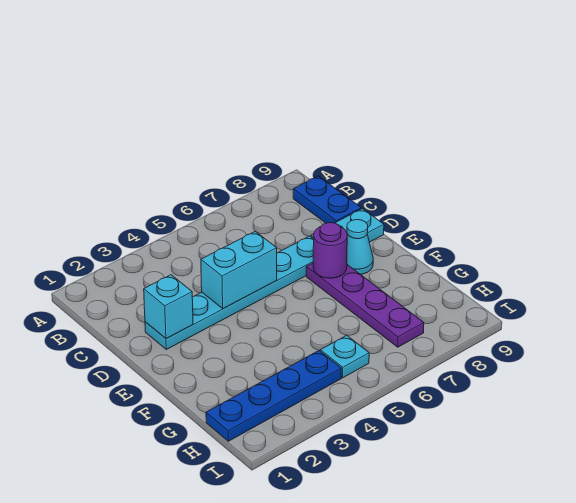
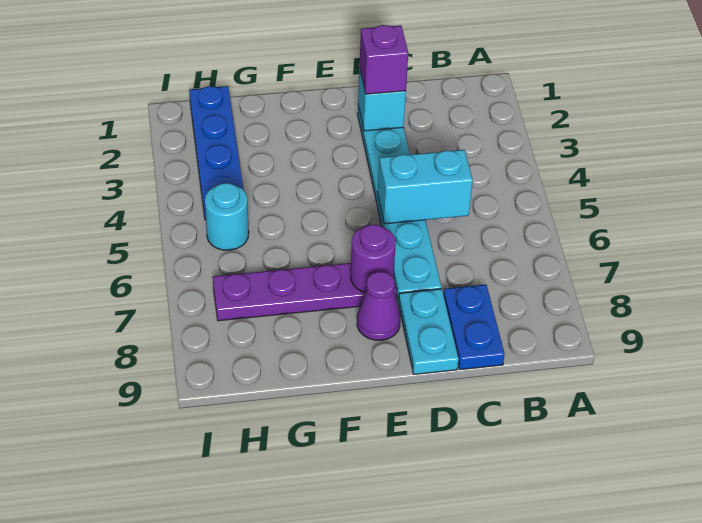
blue plate B9:C9 level 1 -> blue plate C8:C9 level 1
none -> purple brick D2 level 3
cyan brick D4:D5 level 2 -> cyan brick C5:D5 level 2
cyan cone E8 level 1 -> purple cone E8 level 1
cyan plate H5 level 1 -> cyan round brick H5 level 1

